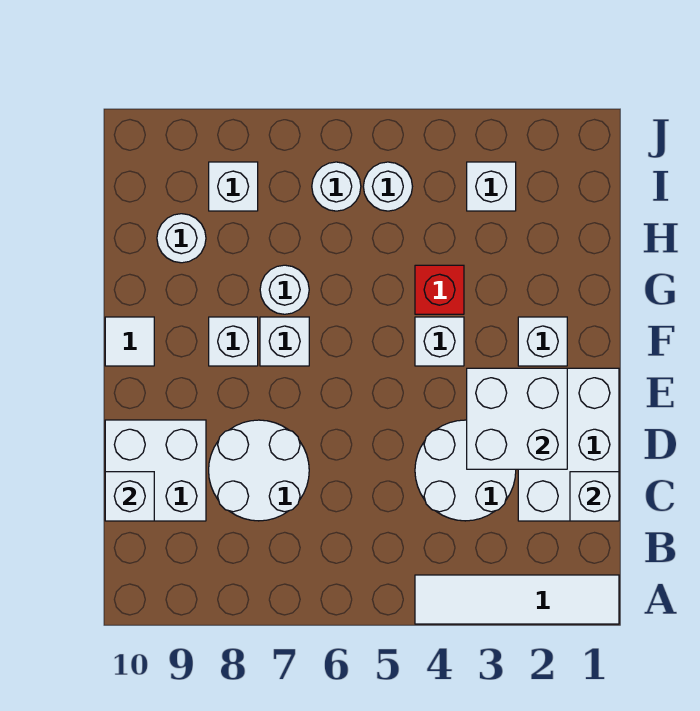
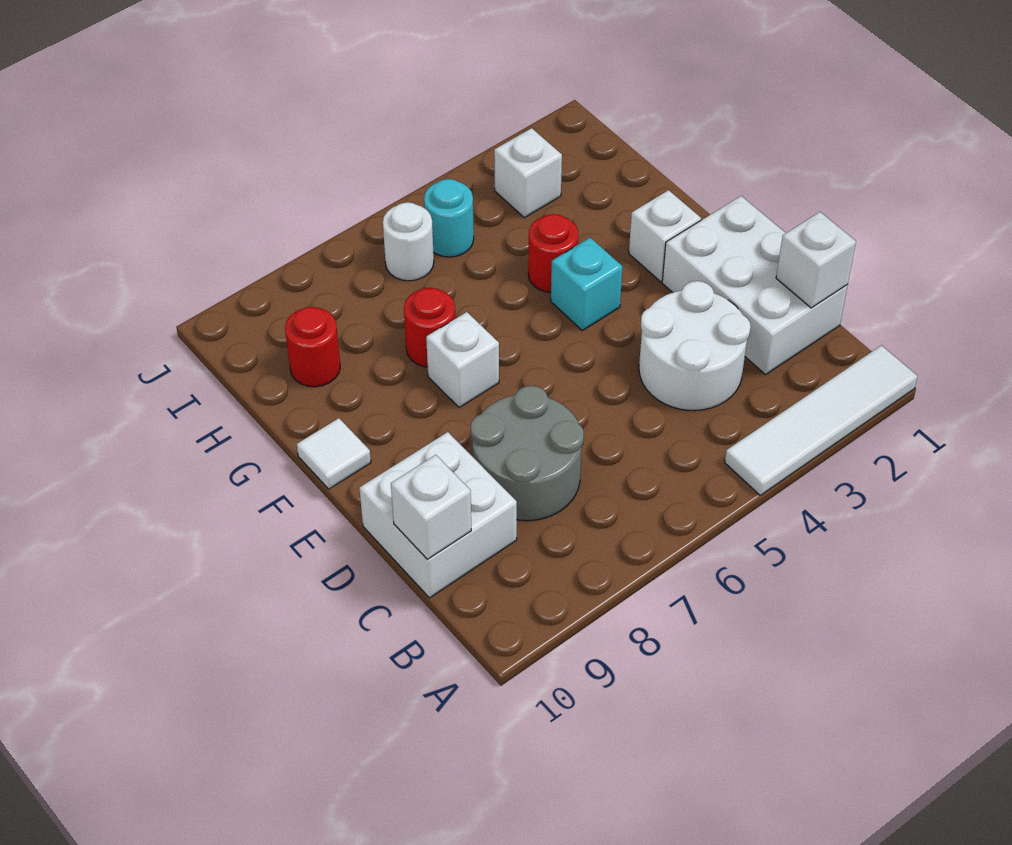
white round brick C7:D8 level 1 -> grey round brick C7:D8 level 1
white brick D2:E3 level 2 -> none
white brick F4 level 1 -> cyan brick F4 level 1
white brick F8 level 1 -> none
red brick G4 level 1 -> red round brick G4 level 1
white round brick G7 level 1 -> red round brick G7 level 1
white round brick H9 level 1 -> red round brick H9 level 1
white round brick I5 level 1 -> cyan round brick I5 level 1
white brick I8 level 1 -> none

